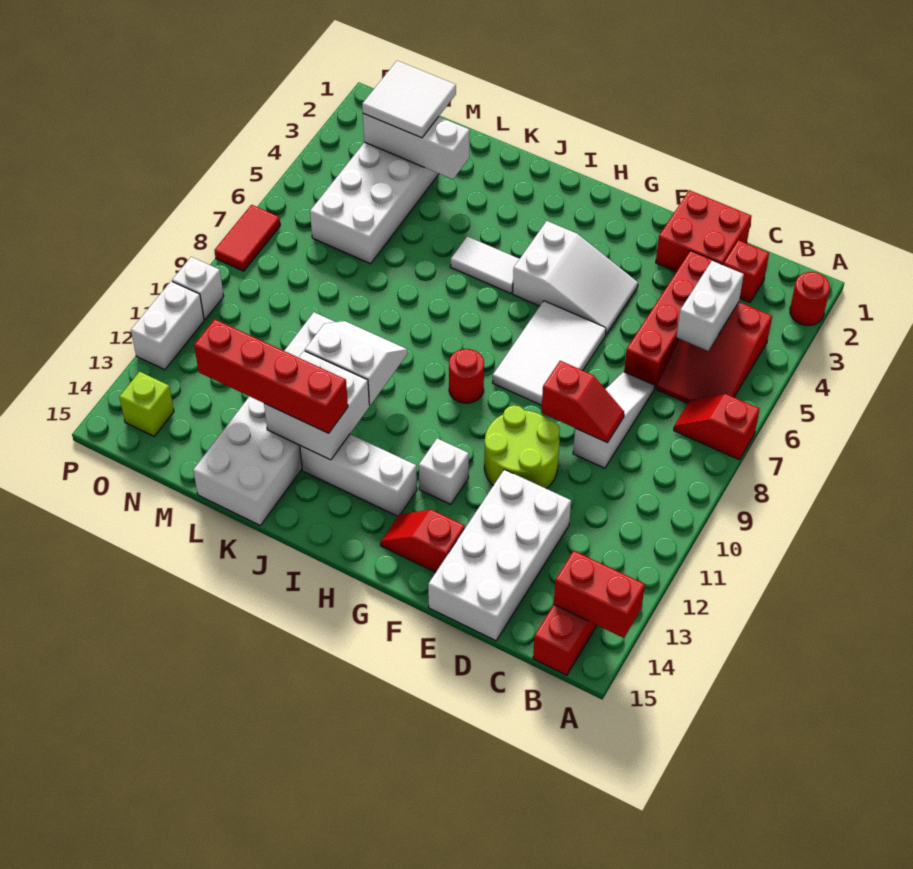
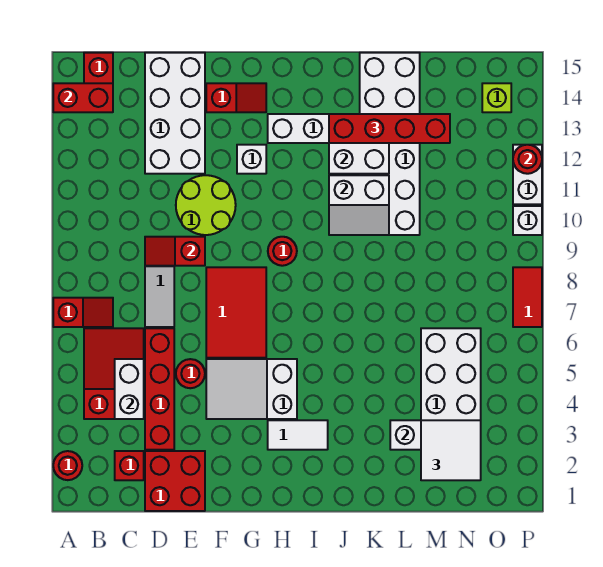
none -> red round brick E5 level 1
white tile F6:G8 level 1 -> red tile F6:G8 level 1
white tile I5:J5 level 1 -> white tile H3:I3 level 1
none -> red round brick P12 level 2

